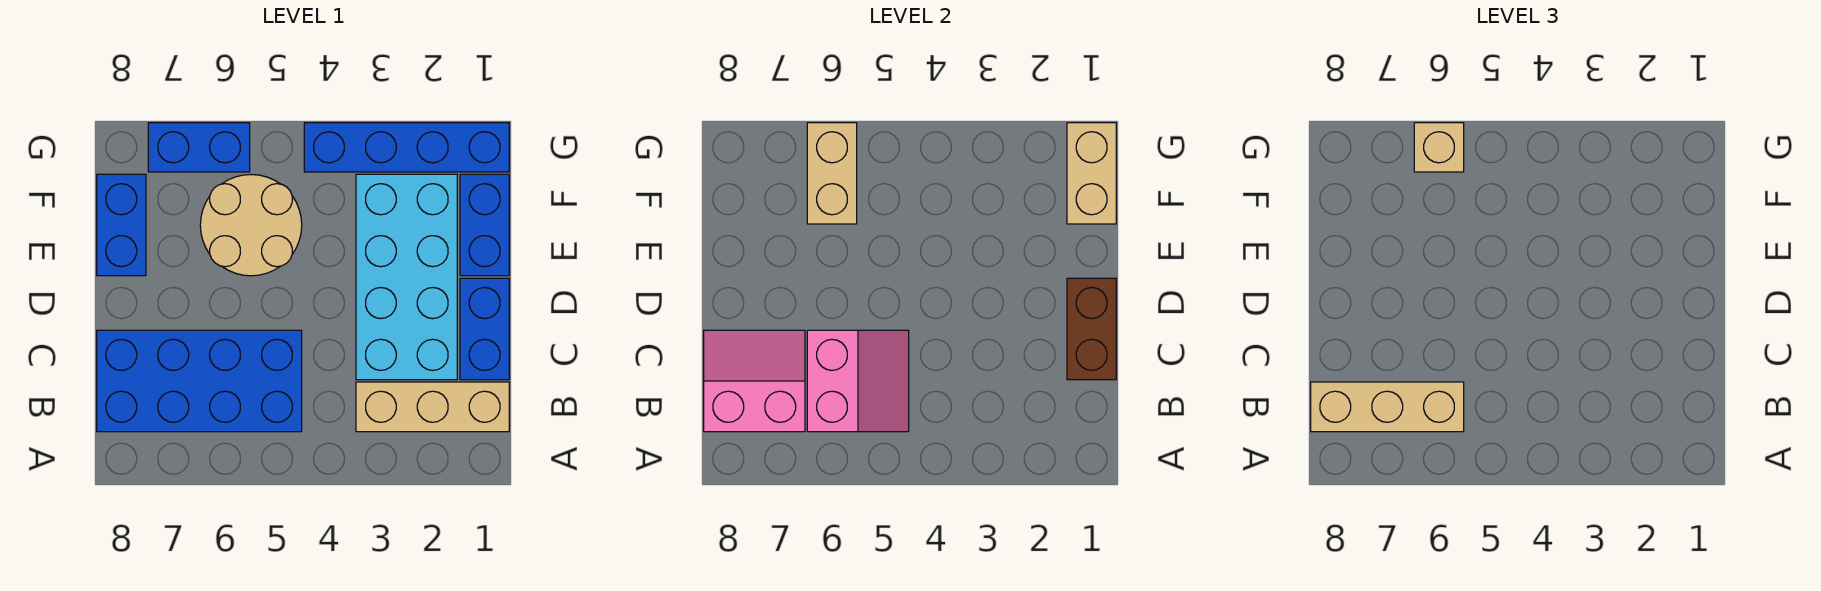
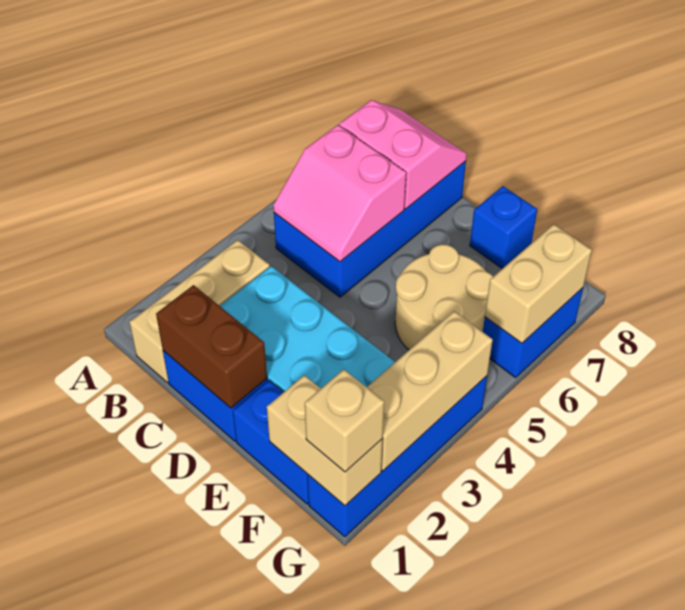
tan brick B6:B8 level 3 -> tan brick G2:G4 level 2
pink slope B7:C8 level 2 top B -> pink slope B7:C8 level 2 top 7
blue brick E8:F8 level 1 -> blue brick E8 level 1
tan brick F6:G6 level 2 -> tan brick G6:G7 level 2
tan brick G6 level 3 -> tan brick G1 level 3

